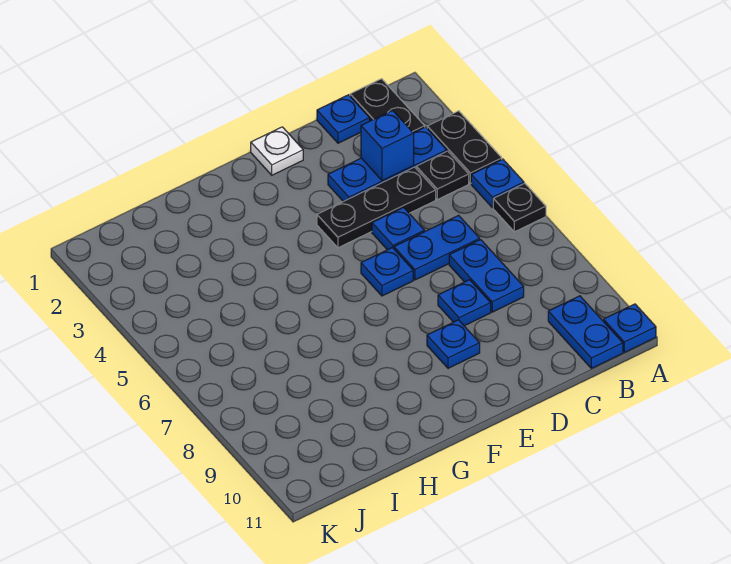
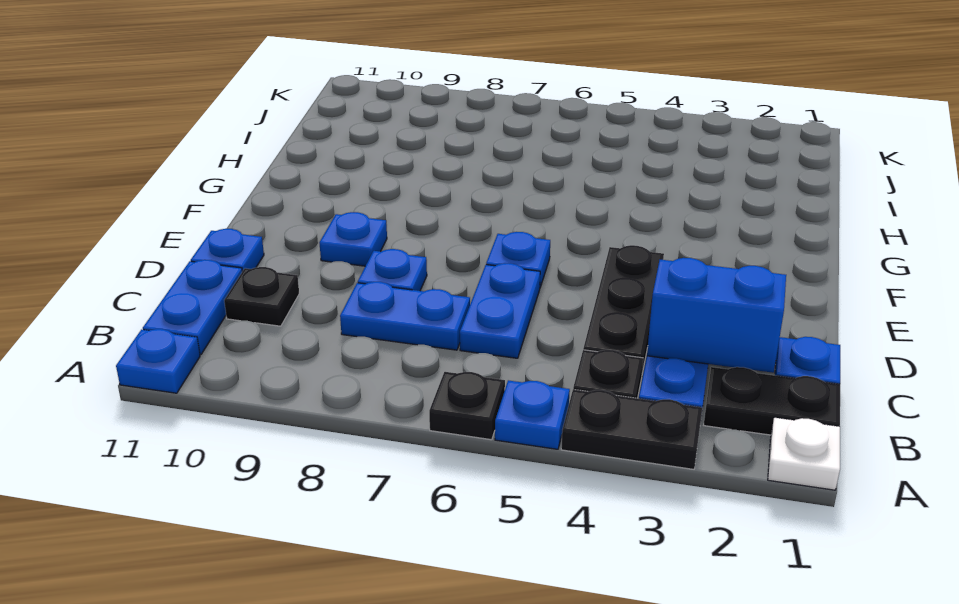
blue plate B10:B11 level 1 -> blue plate B11:C11 level 1
blue brick C3 level 2 -> blue brick C2:C3 level 2
none -> black plate C10 level 1
blue plate D5 level 1 -> blue plate D11 level 1
white plate E1 level 1 -> white plate A1 level 1

